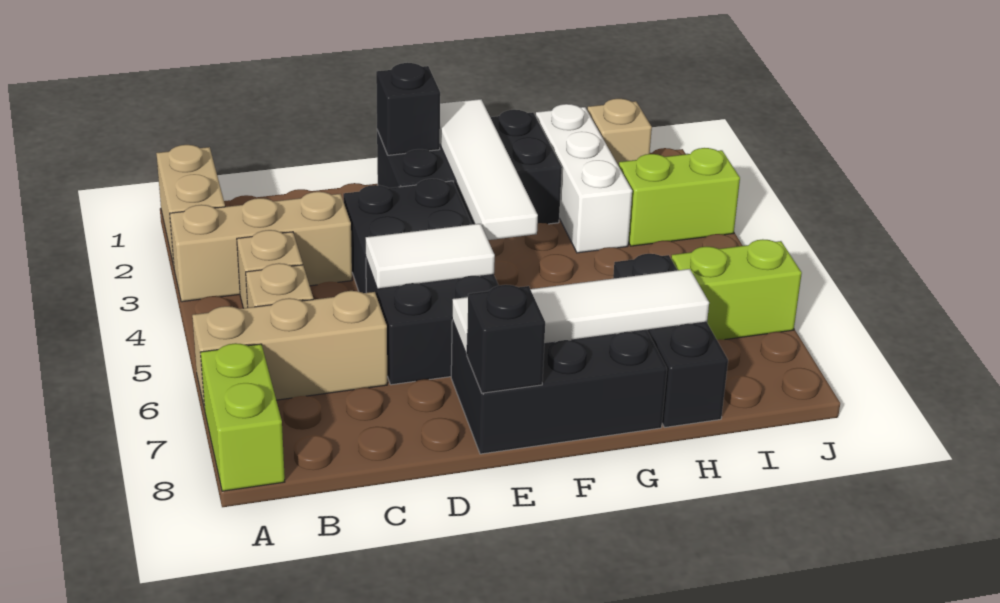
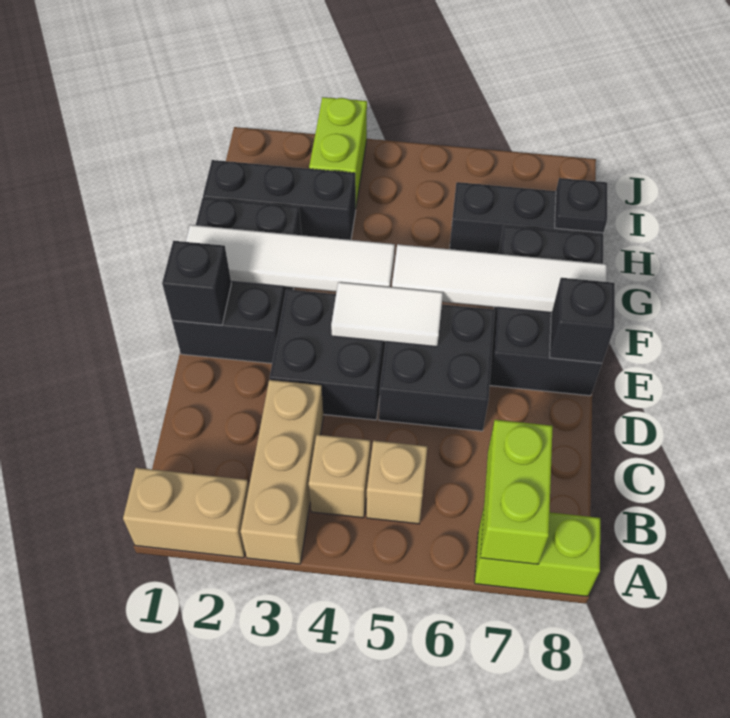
tan brick A6:C6 level 1 -> none
white tile D5:E5 level 2 -> white tile E4:E5 level 2
white tile E7:H7 level 2 -> white tile F5:F8 level 2
white brick H1:H3 level 1 -> black brick H1:H3 level 1
none -> black plate H8 level 2
tan brick I1 level 1 -> none
lime brick I6:J6 level 1 -> lime brick A7:B7 level 2

